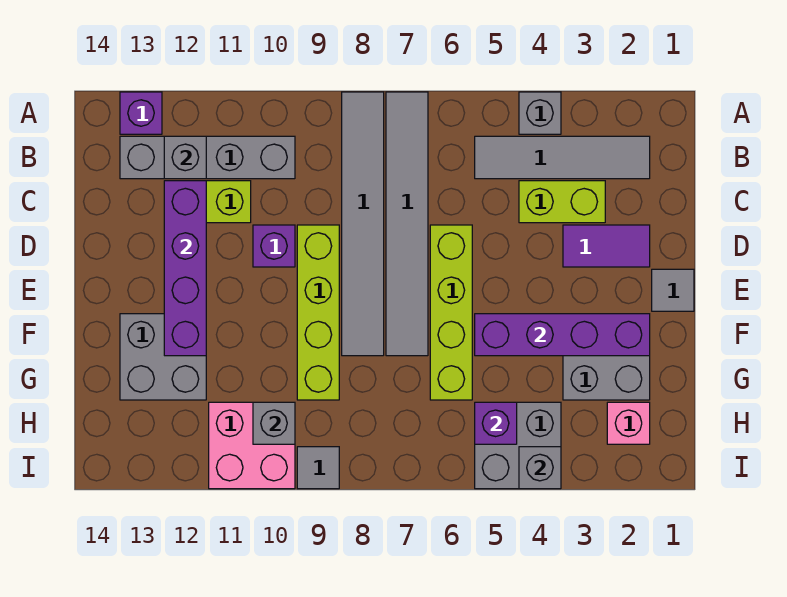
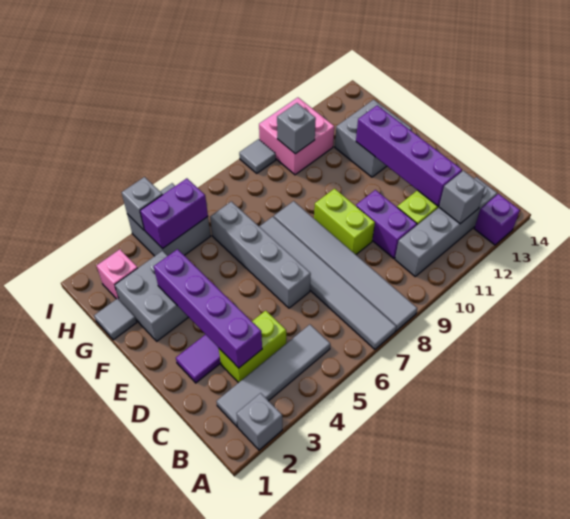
grey brick A4 level 1 -> grey brick A2 level 1
lime brick D6:G6 level 1 -> grey brick D6:G6 level 1
lime brick D9:G9 level 1 -> lime brick D9:E9 level 1
purple brick D10 level 1 -> purple brick C10:D10 level 1
grey tile E1 level 1 -> grey tile G1 level 1
purple brick F2:F5 level 2 -> purple brick C3:F3 level 2
purple brick H5 level 2 -> purple brick H4:H5 level 2

